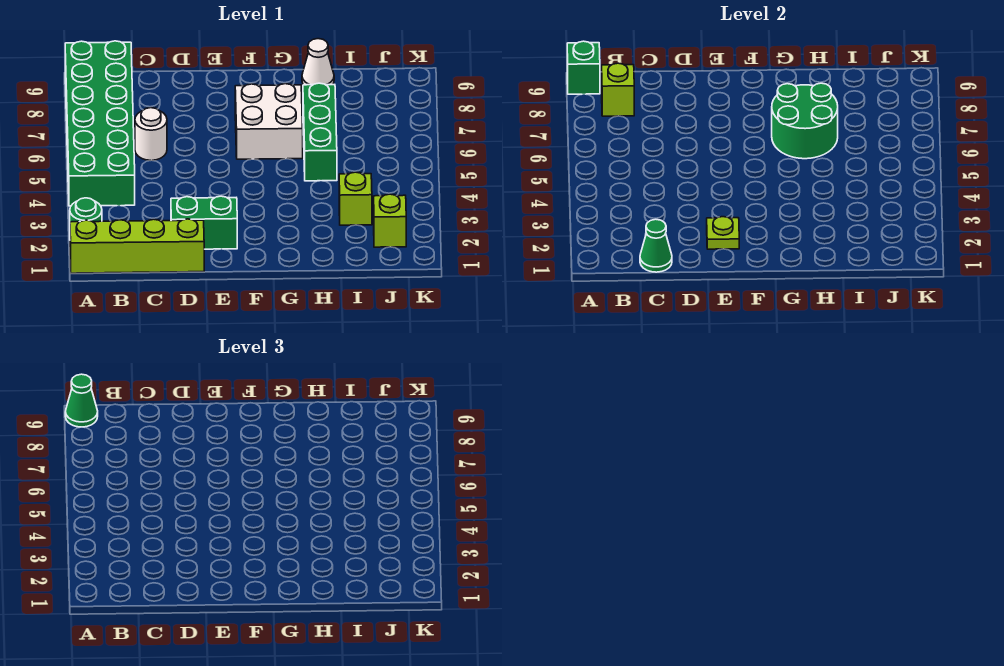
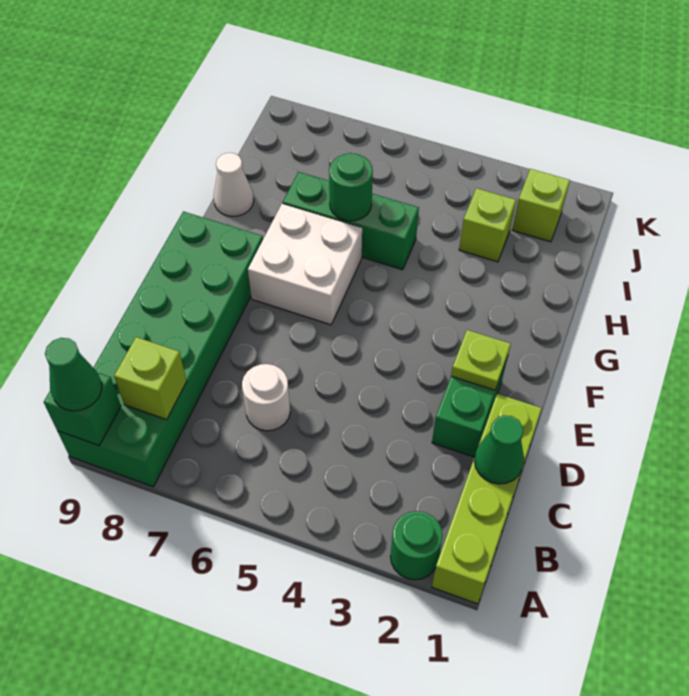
green brick A4:B9 level 1 -> green brick A8:F9 level 1
green round brick G6:H7 level 2 -> green round brick H6 level 2

